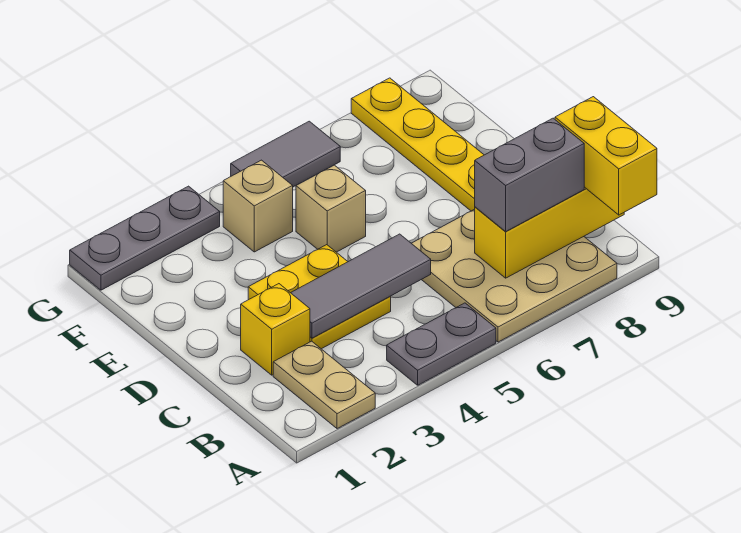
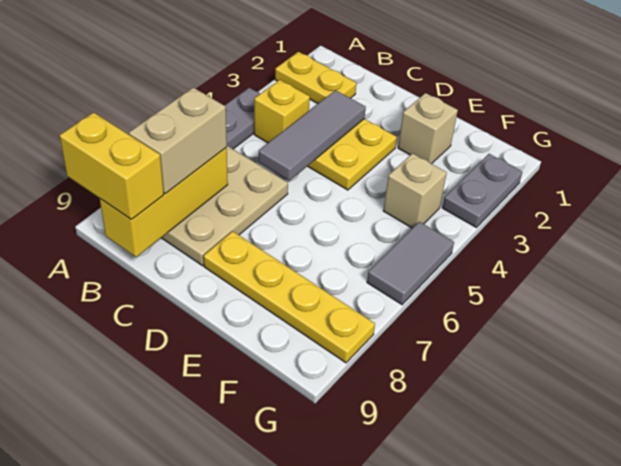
tan plate A2:B2 level 1 -> yellow plate A2:B2 level 1
grey brick B7:B8 level 3 -> tan brick B7:B8 level 3
yellow brick C2 level 1 -> yellow brick B4 level 1
tan brick E5 level 1 -> tan brick E2 level 1
grey plate G1:G3 level 1 -> grey plate G2:G3 level 1

